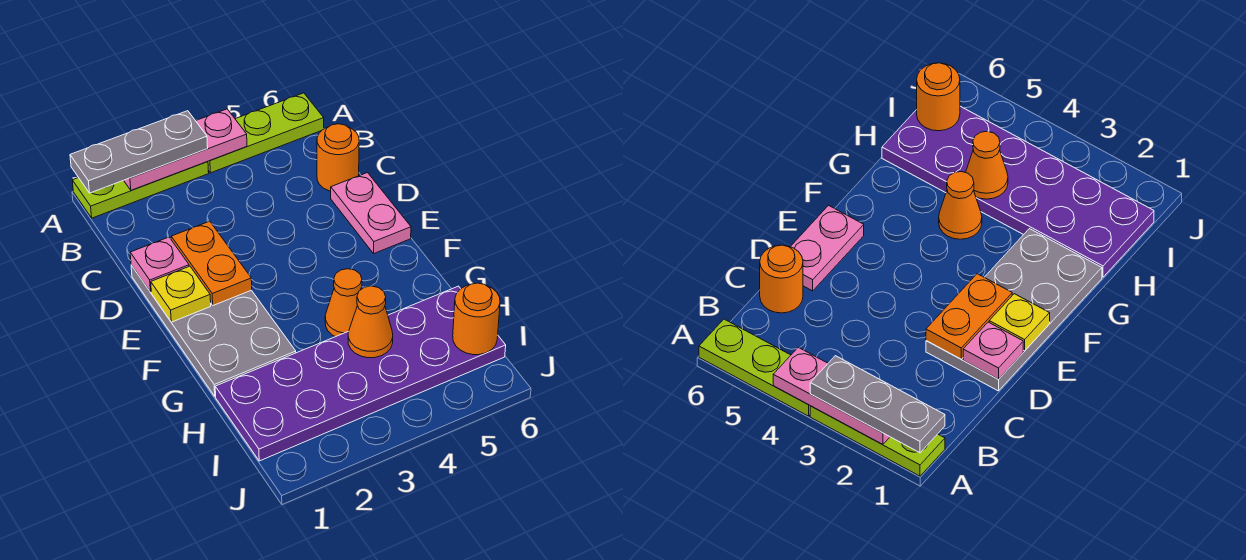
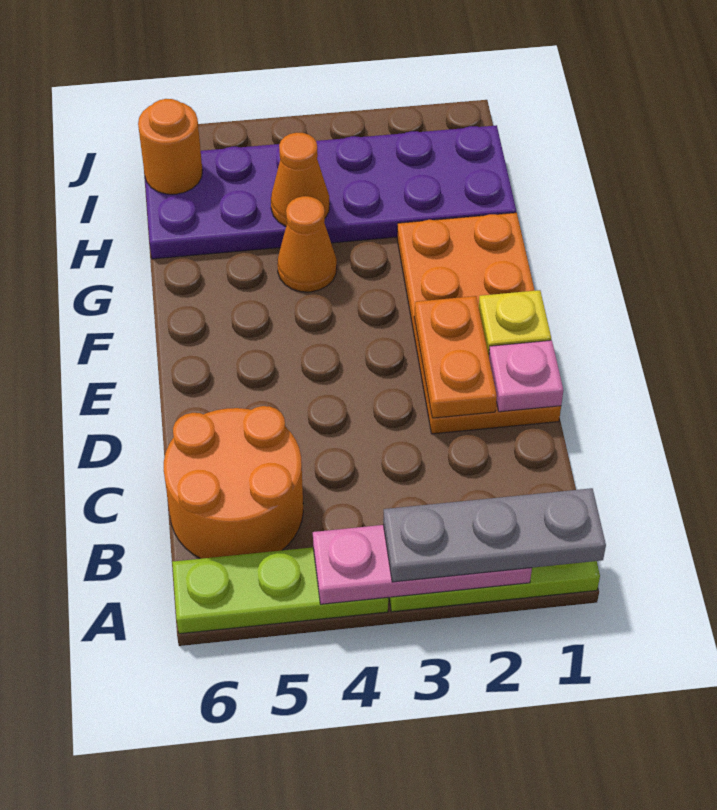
orange round brick C6 level 1 -> orange round brick B5:C6 level 1
grey plate D1:G2 level 1 -> orange plate D1:G2 level 1
pink plate D6:E6 level 1 -> none

